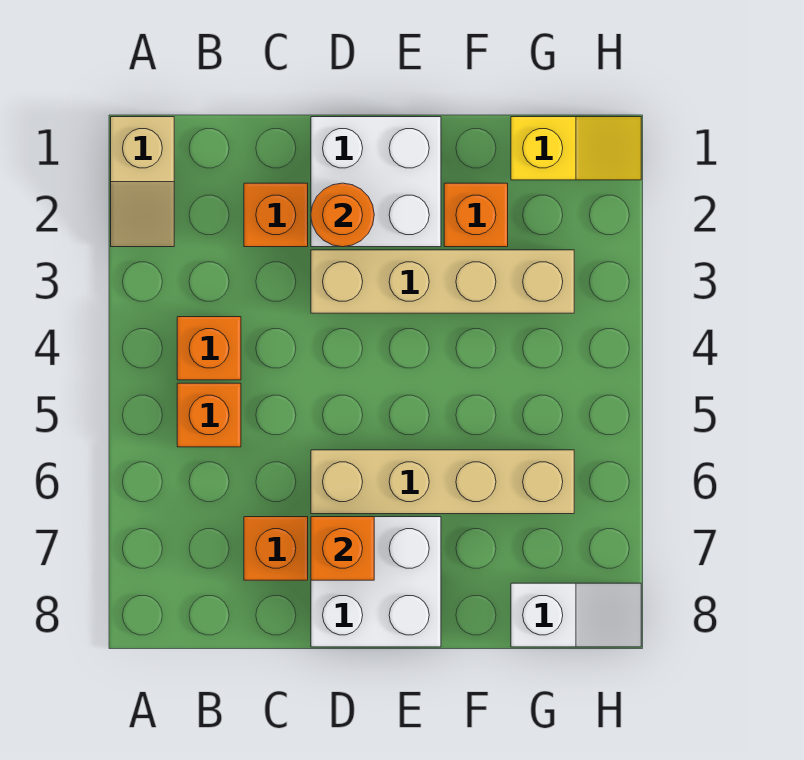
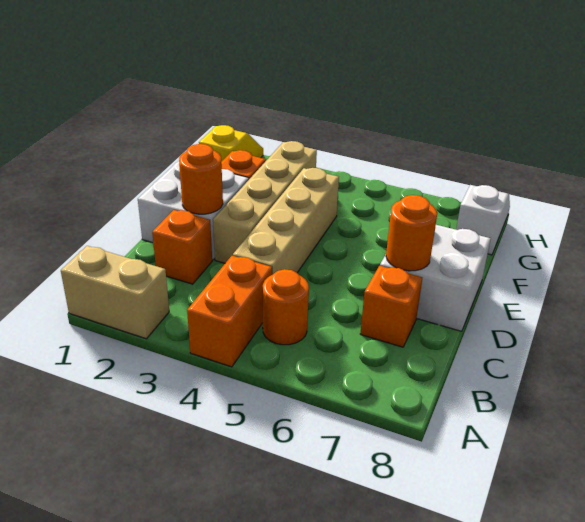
tan slope A1:A2 level 1 top 1 -> tan brick A1:A2 level 1
orange brick B4 level 1 -> orange brick A4:B4 level 1
orange brick B5 level 1 -> orange round brick B5 level 1
tan brick D6:G6 level 1 -> tan brick C4:F4 level 1
orange brick D7 level 2 -> orange round brick D7 level 2

